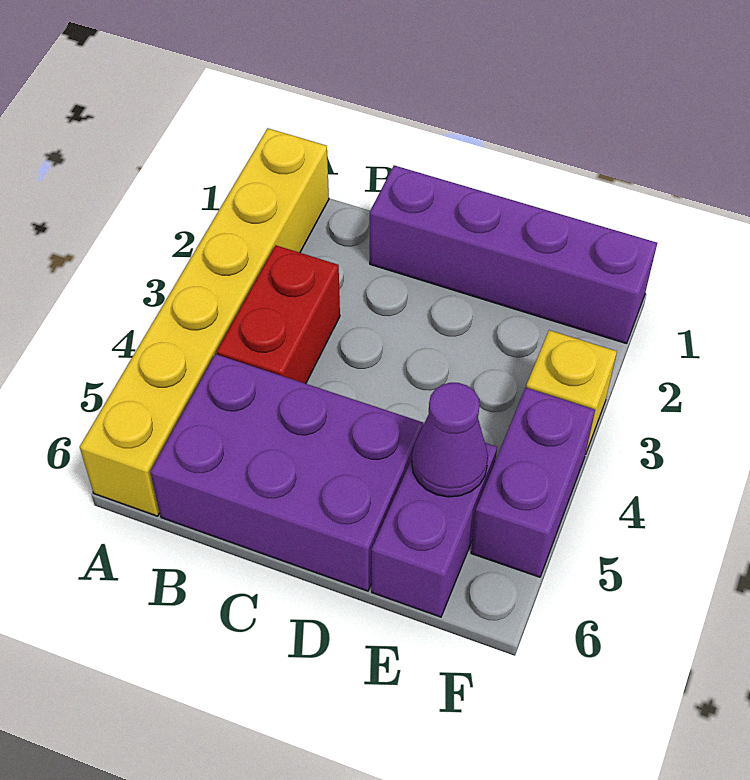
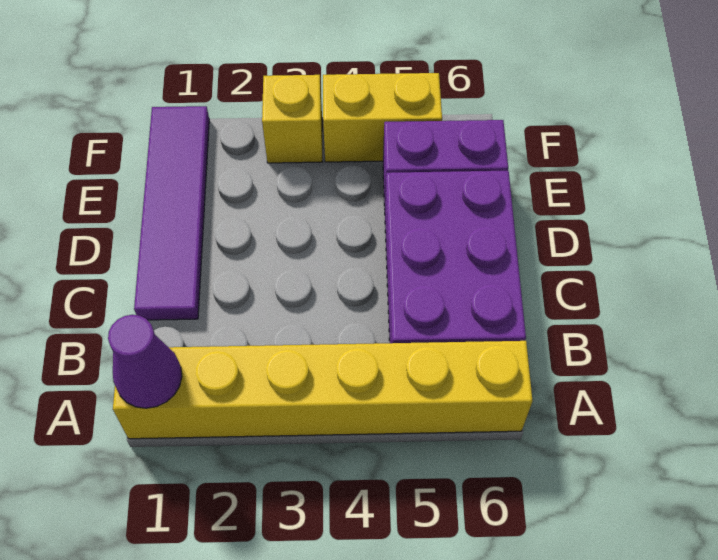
red brick B3:B4 level 1 -> none
purple brick C1:F1 level 1 -> purple tile C1:F1 level 1
purple cone E5 level 2 -> purple cone A1 level 2
purple brick F4:F5 level 1 -> yellow brick F4:F5 level 1

